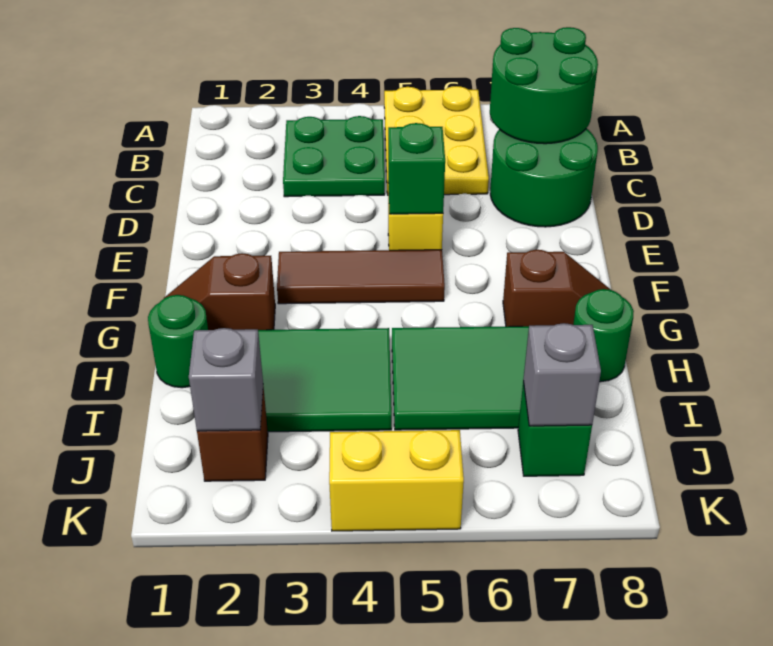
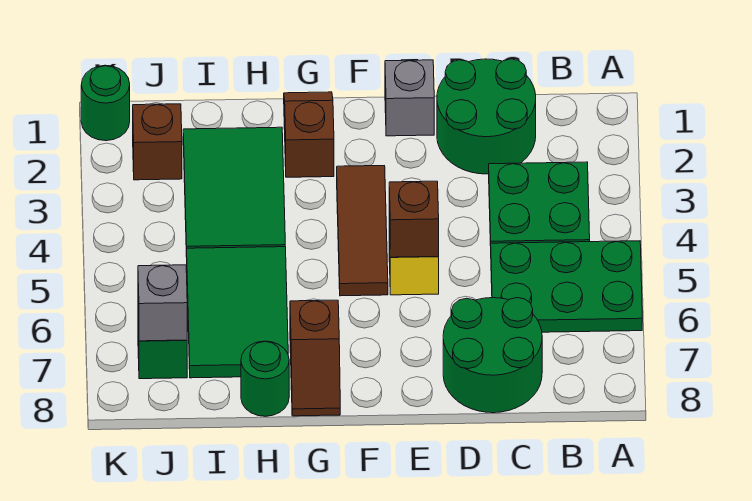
yellow plate A5:C6 level 1 -> green plate A5:C6 level 1
green round brick B7:C8 level 2 -> green round brick C1:D2 level 1
green brick E5 level 2 -> brown brick E5 level 2
green round brick H1 level 1 -> green round brick K1 level 1
grey brick J2 level 2 -> grey brick E1 level 1
yellow brick K4:K5 level 1 -> none

